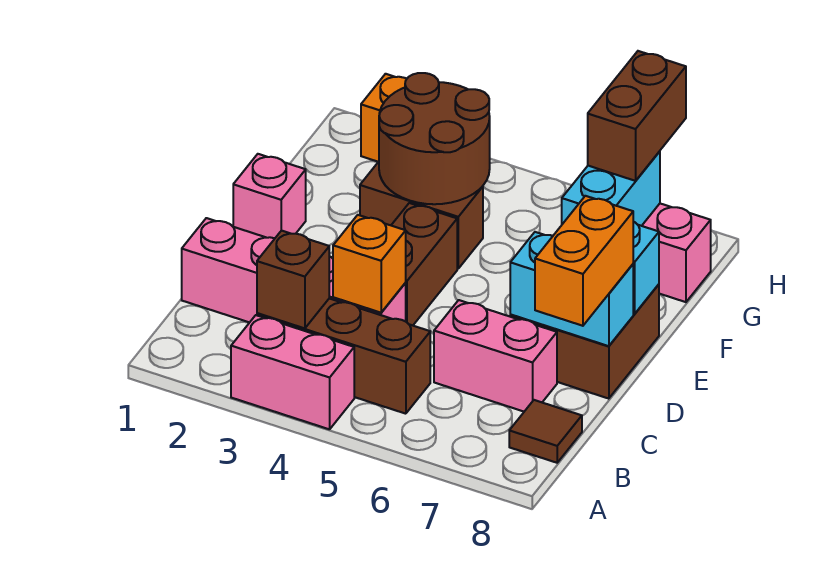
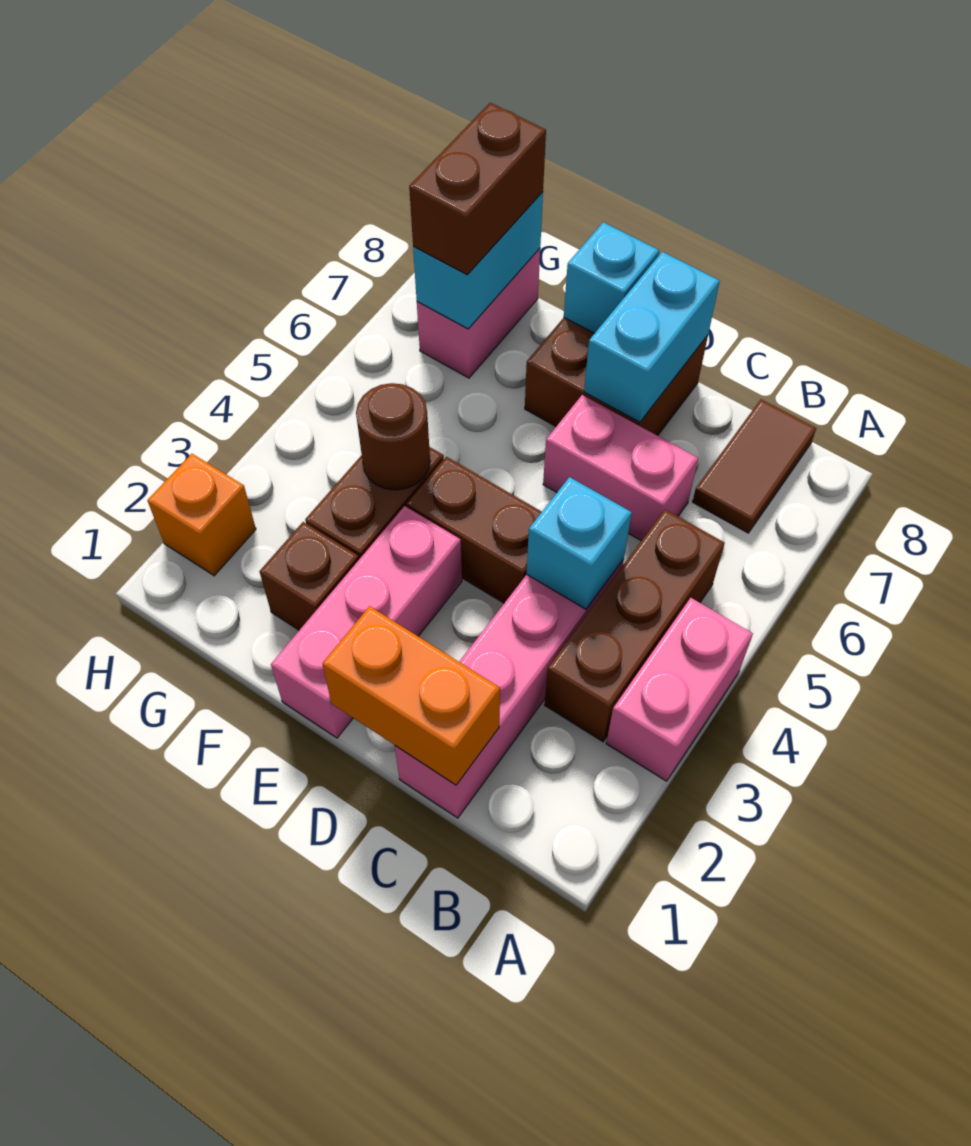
brown brick B3 level 2 -> brown brick F2 level 1
brown tile B8 level 1 -> brown tile B7:B8 level 1
orange brick C4 level 2 -> cyan brick C4 level 2
pink brick C6:C7 level 1 -> pink brick C6:D6 level 1
orange brick C8:D8 level 3 -> orange brick C1:D1 level 2
pink brick E1 level 1 -> pink brick E1:E3 level 1
brown round brick F3:G4 level 2 -> brown round brick F4 level 2
cyan brick F7:G7 level 2 -> cyan brick G7:G8 level 2
brown brick G7:H7 level 3 -> brown brick G7:G8 level 3

